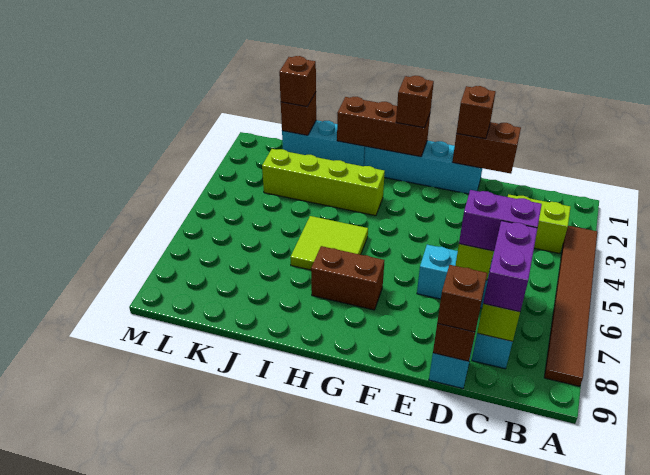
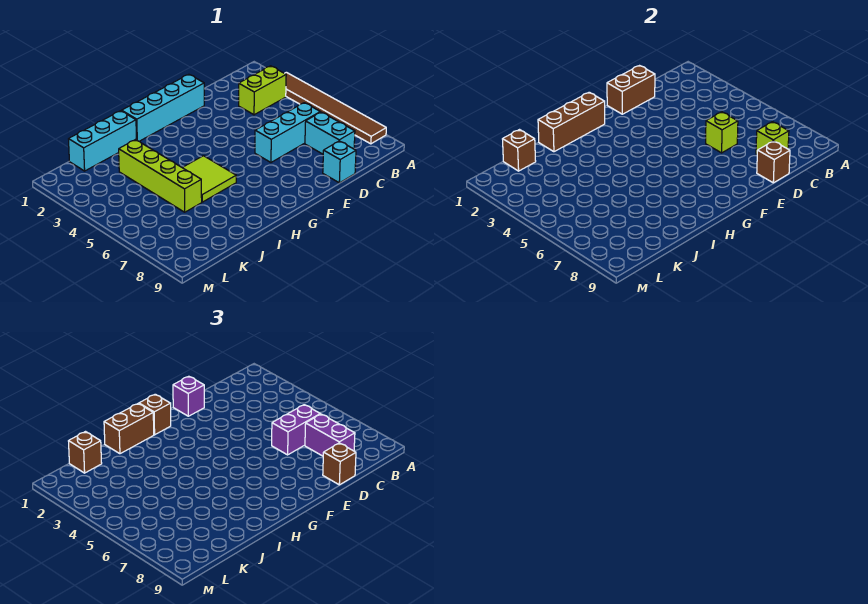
brown brick E1 level 3 -> purple brick E1 level 3
brown brick G7:H7 level 1 -> brown brick H1:I1 level 3
lime brick H3:K3 level 1 -> lime brick J3:J6 level 1

